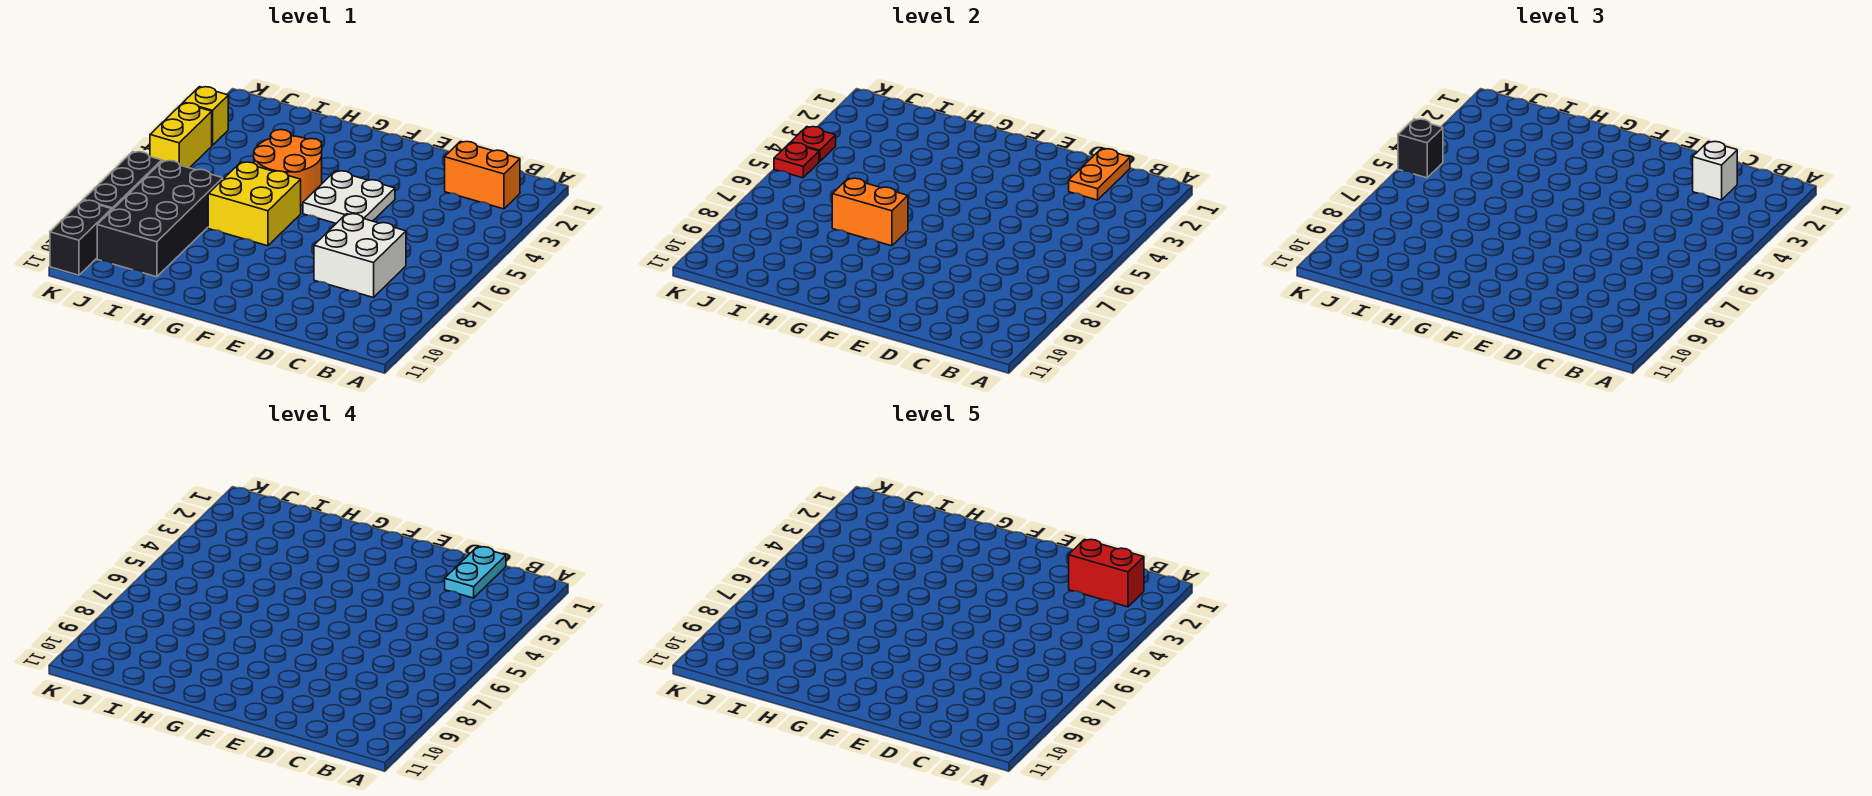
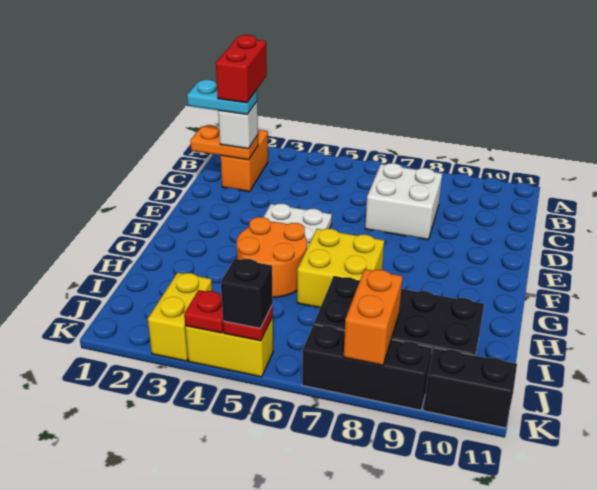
orange brick G7:H7 level 2 -> orange brick J8:K8 level 2
yellow brick K3 level 1 -> yellow brick J3:K3 level 1

